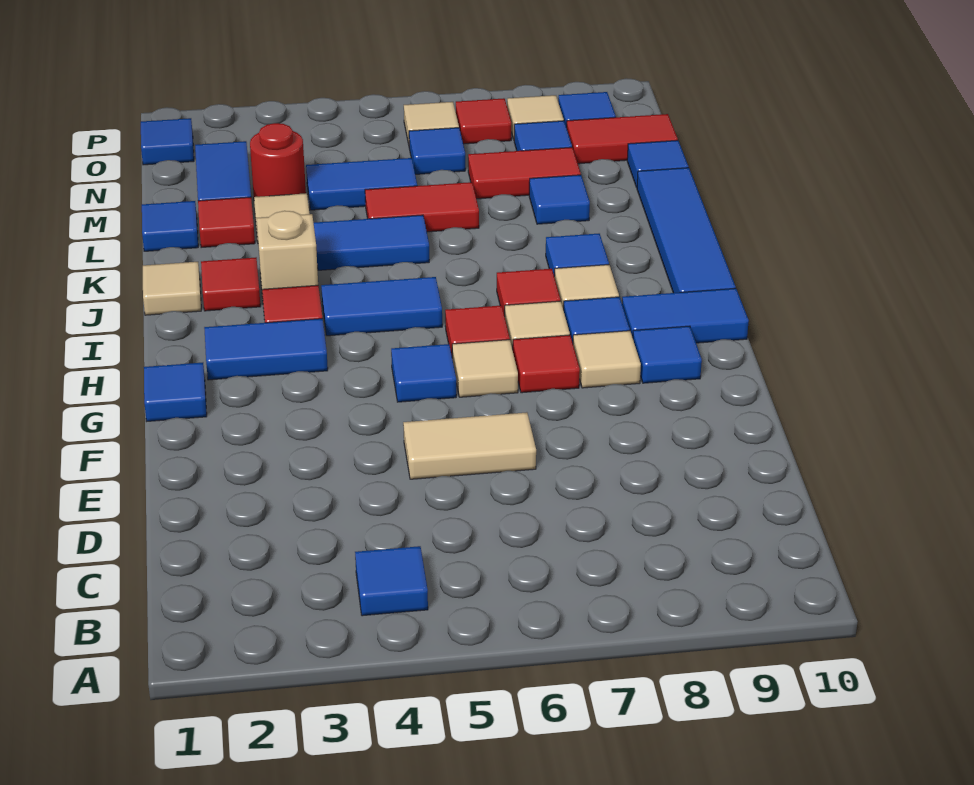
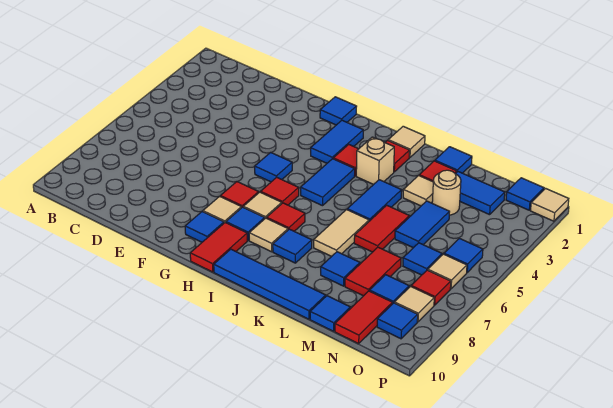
blue tile B4 level 1 -> blue tile O5 level 1
tan tile E5:E6 level 1 -> tan tile K6:K7 level 1
tan tile G6 level 1 -> tan tile P1 level 1
blue tile H9:H10 level 1 -> red tile H9:H10 level 1
red round brick M3 level 1 -> tan round brick M3 level 1

